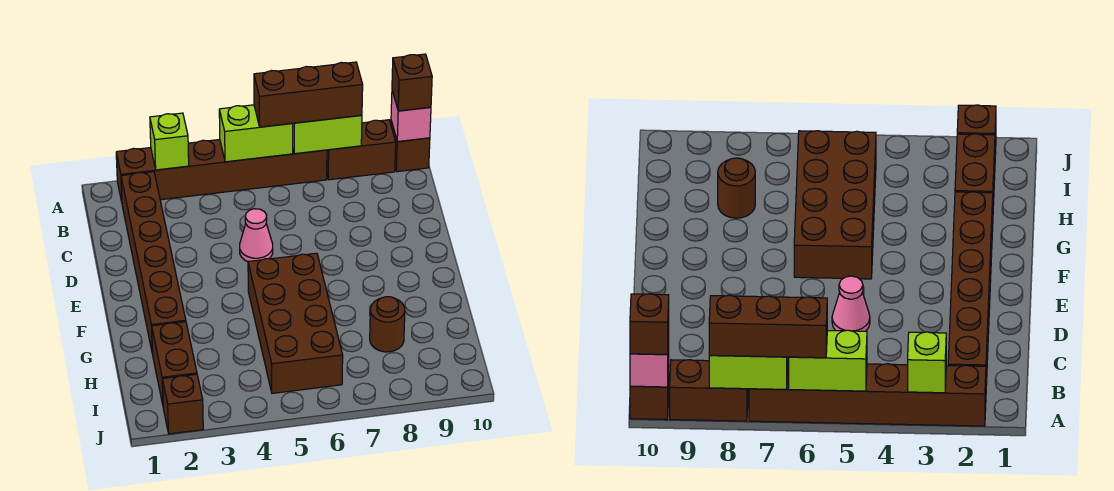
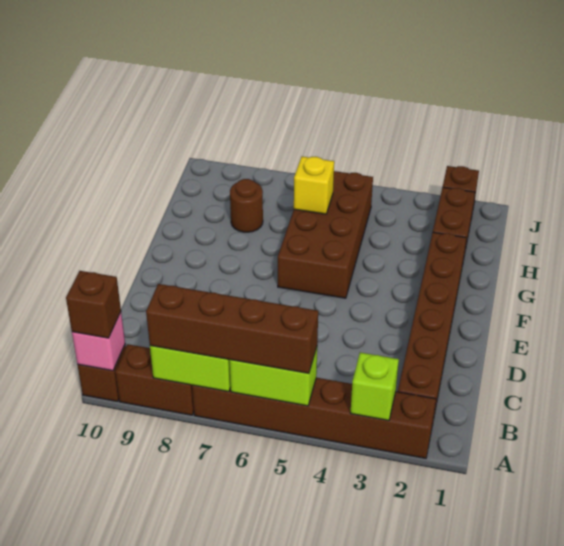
brown brick A6:A8 level 3 -> brown brick A5:A8 level 3
pink cone D5 level 1 -> none
none -> yellow brick H6 level 2

